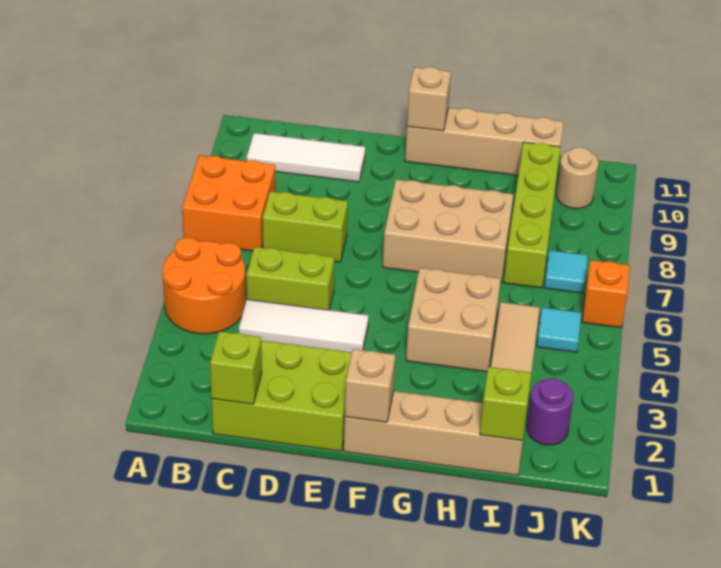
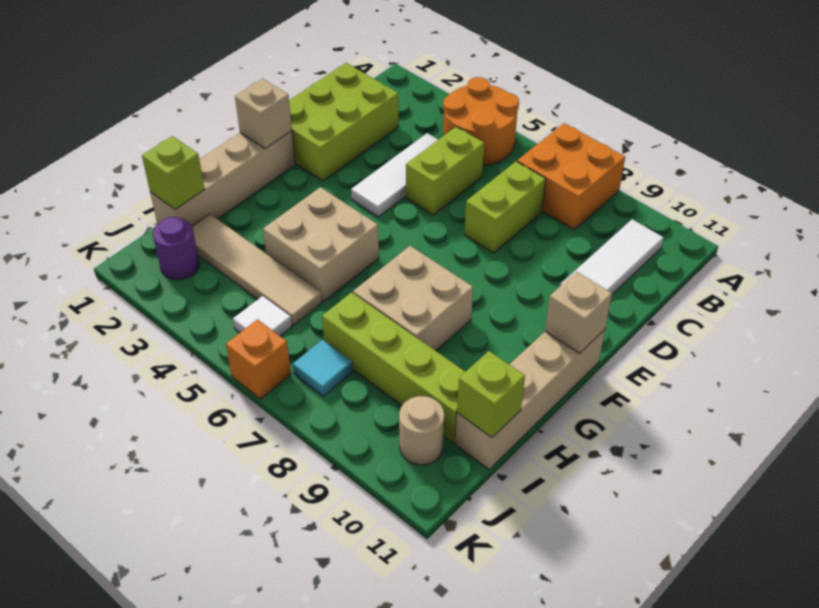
lime brick C1 level 2 -> lime brick I11 level 2
tan brick F7:H8 level 1 -> tan brick G7:H8 level 1
cyan tile J5 level 1 -> white tile J5 level 1

